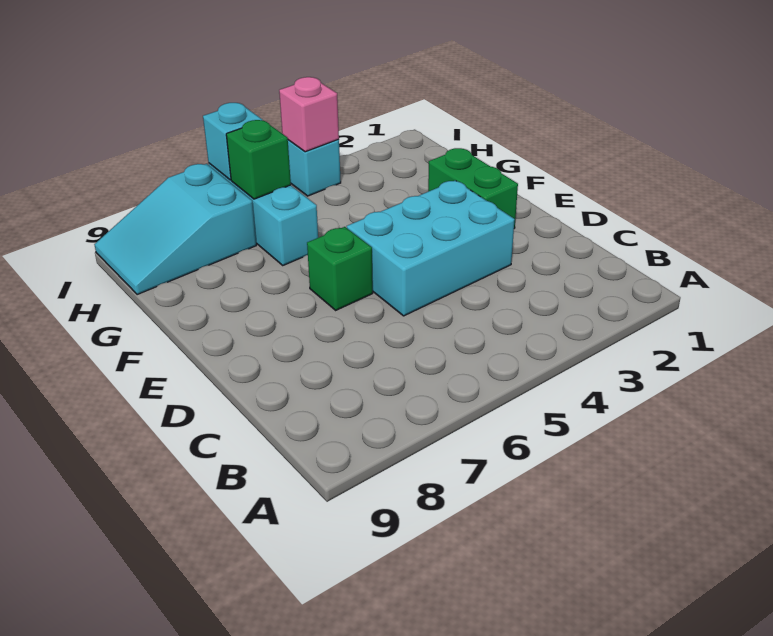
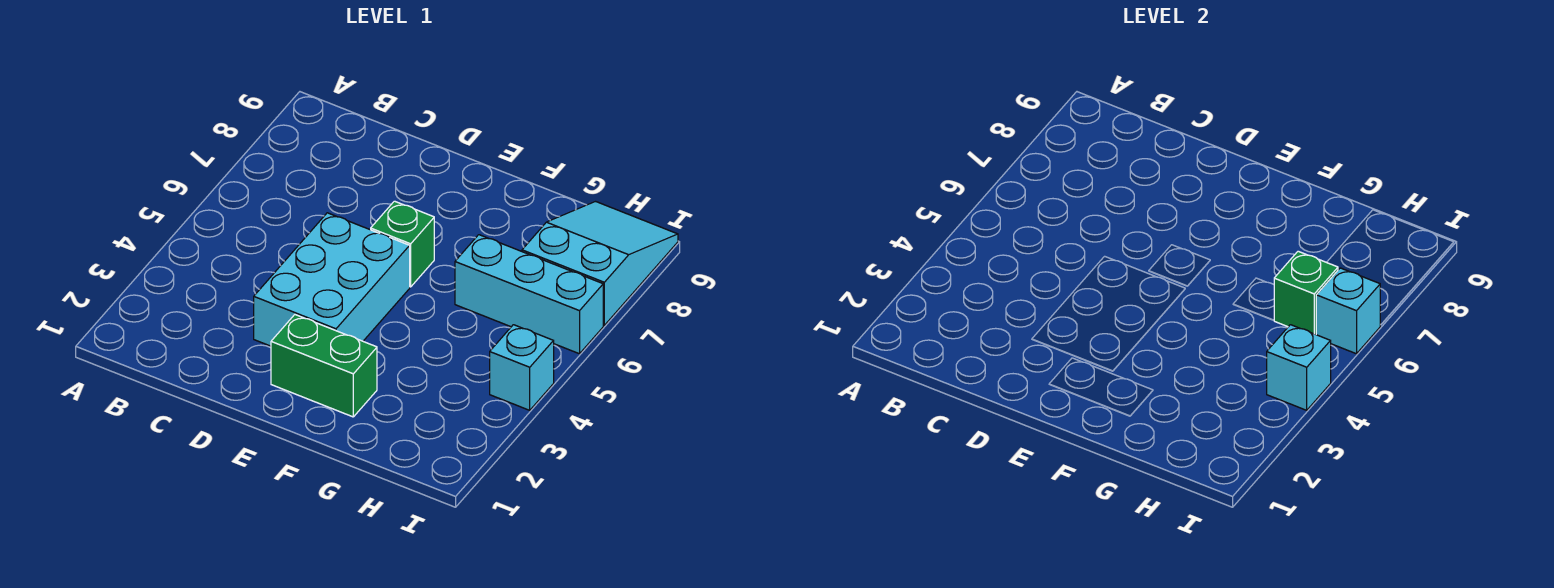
pink brick I4 level 2 -> cyan brick I4 level 2

